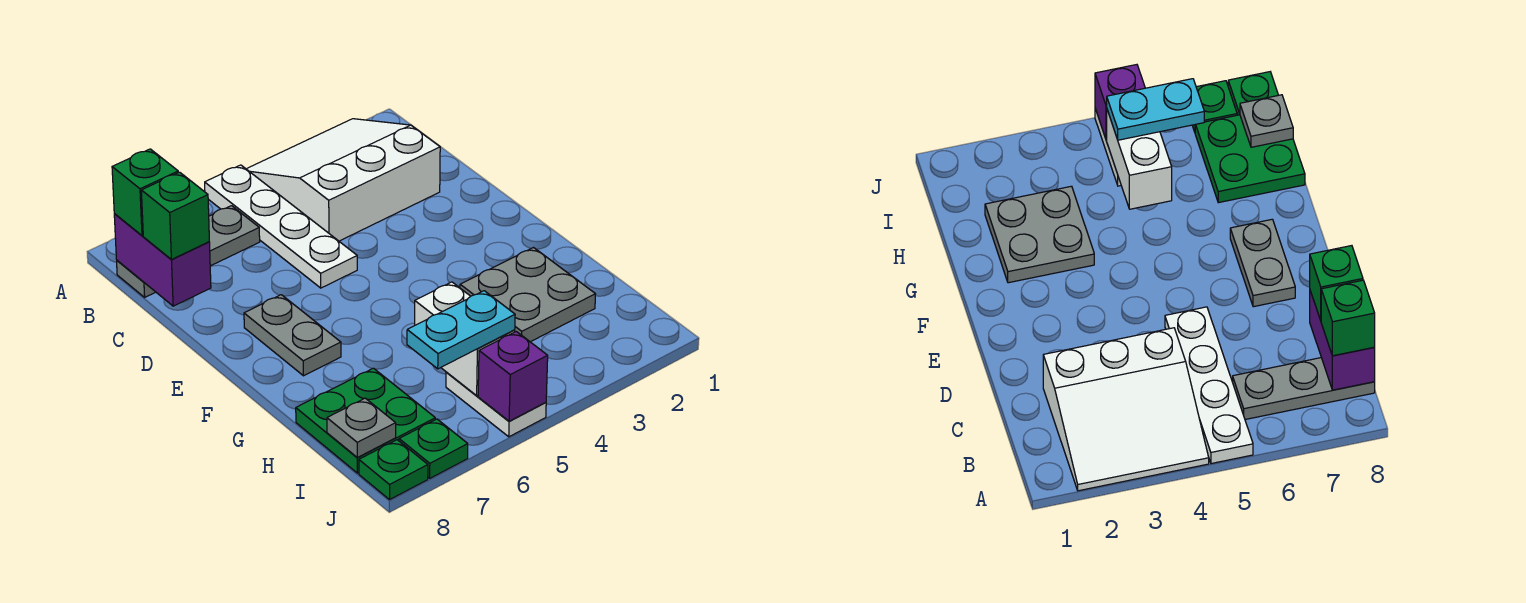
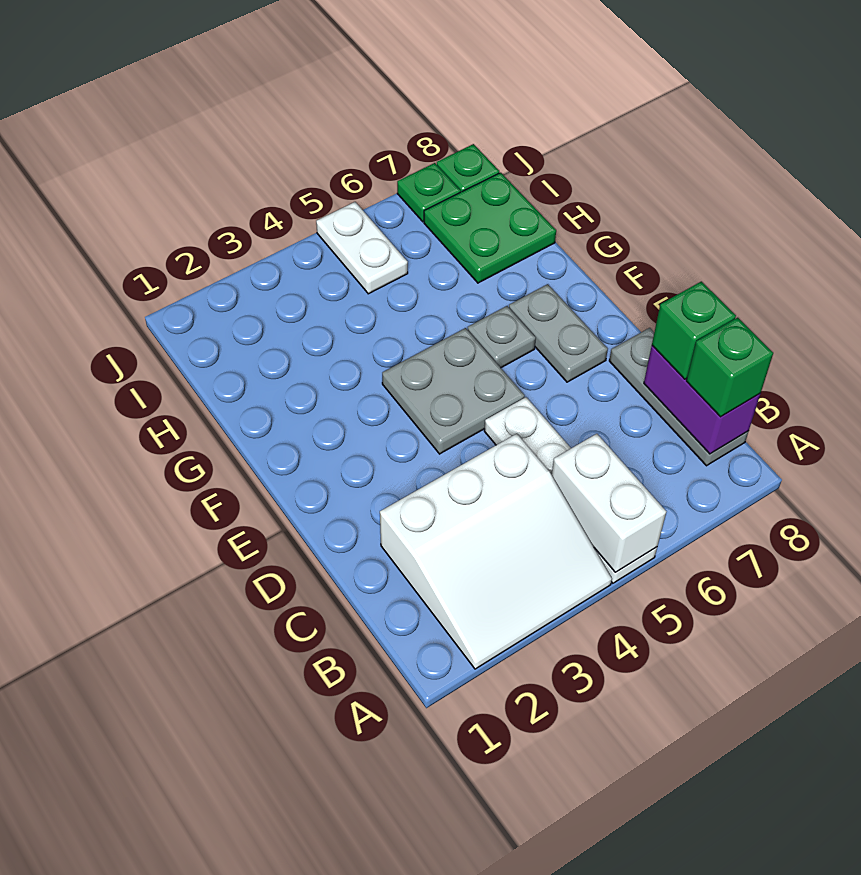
grey plate B6:B8 level 1 -> grey plate B8:D8 level 1
grey plate G2:H3 level 1 -> grey plate E4:F5 level 1
white brick H5:I5 level 2 -> white brick A5:B5 level 2
cyan plate I5:I6 level 3 -> none
grey plate I8 level 2 -> grey plate F6 level 1
purple brick J5 level 2 -> none

